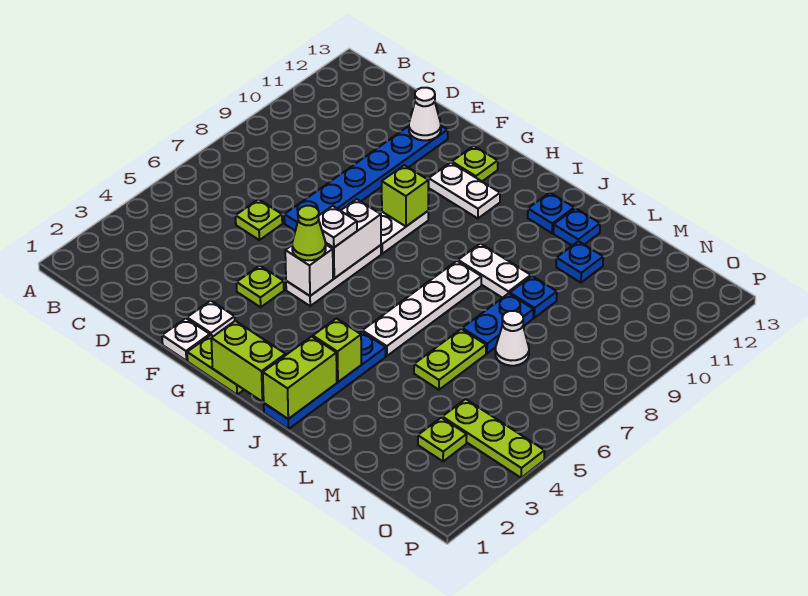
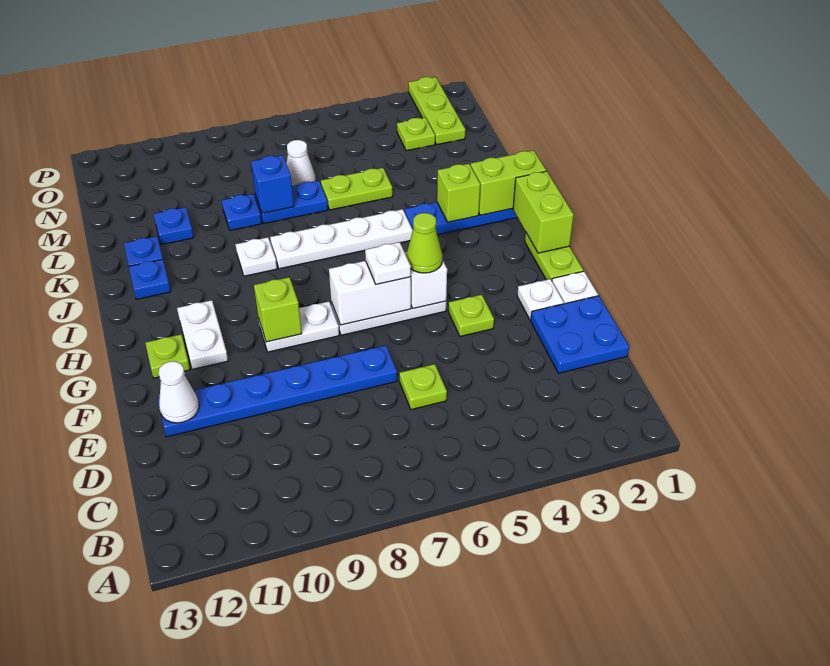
none -> blue plate D1:E2 level 1
white plate J9:K9 level 1 -> white plate J9 level 1
none -> blue brick L8 level 2
lime plate N4:P4 level 1 -> lime plate N2:P2 level 1

